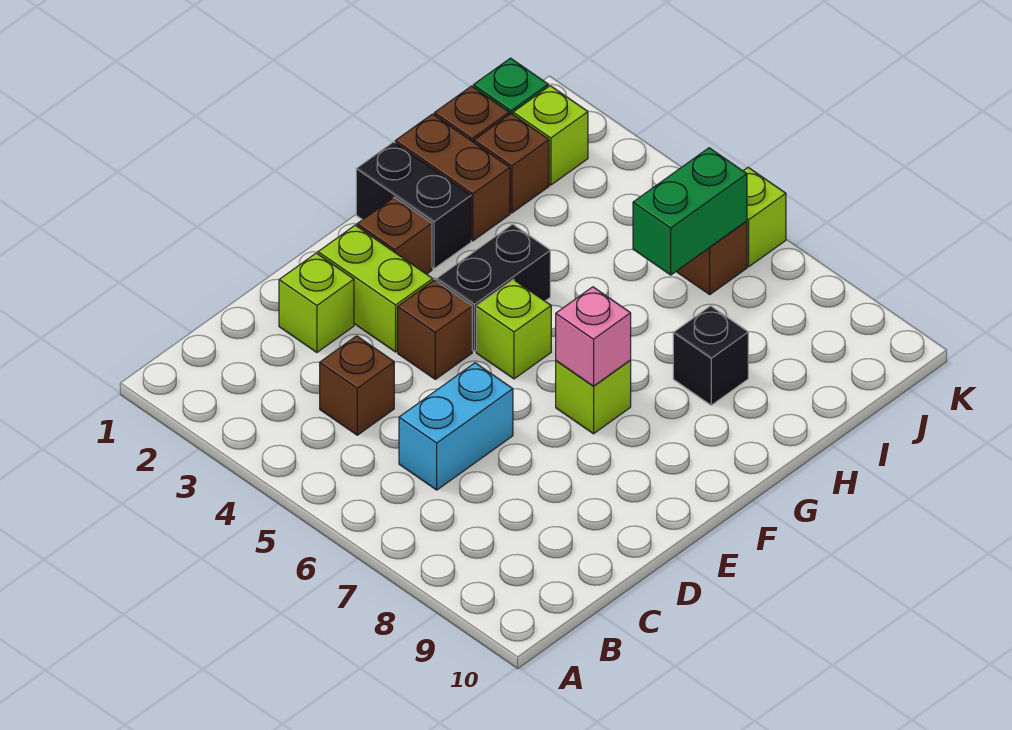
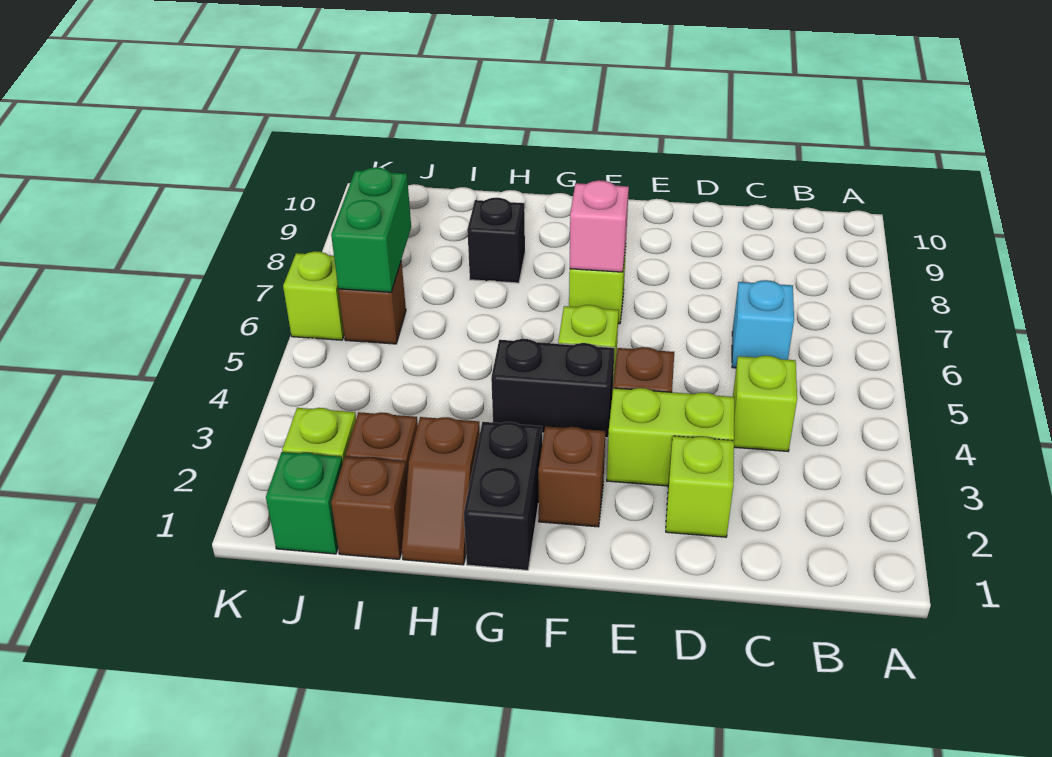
brown brick C4 level 1 -> lime brick C4 level 1
cyan brick C6:D6 level 1 -> cyan brick C6 level 1
lime brick E2:E3 level 1 -> lime brick D3:E3 level 1
brown brick H1:H2 level 1 -> brown slope H1:H2 level 1 top 2
green brick I6:J6 level 2 -> green brick J6:J7 level 2

